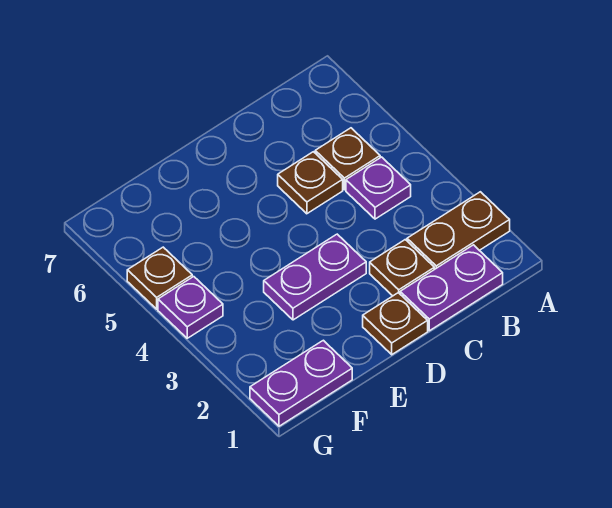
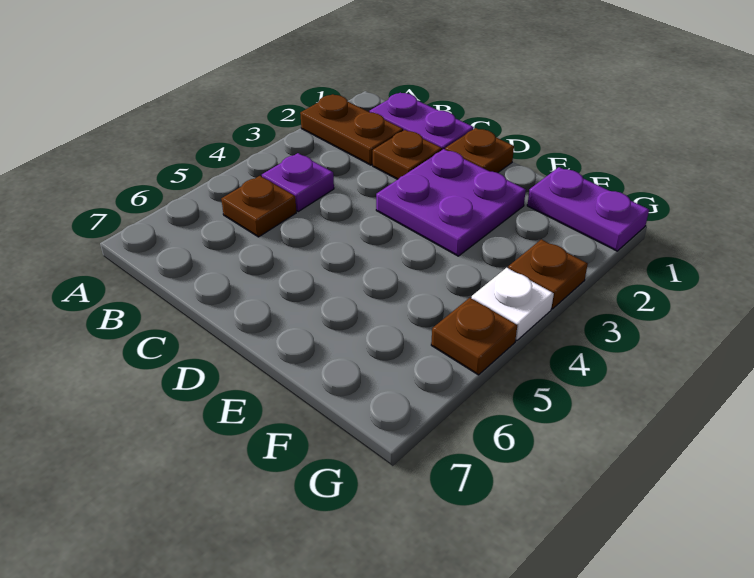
brown plate C5 level 1 -> brown plate G3 level 1
purple plate D3:E3 level 1 -> purple plate D2:E3 level 1
purple plate G4 level 1 -> white plate G4 level 1

